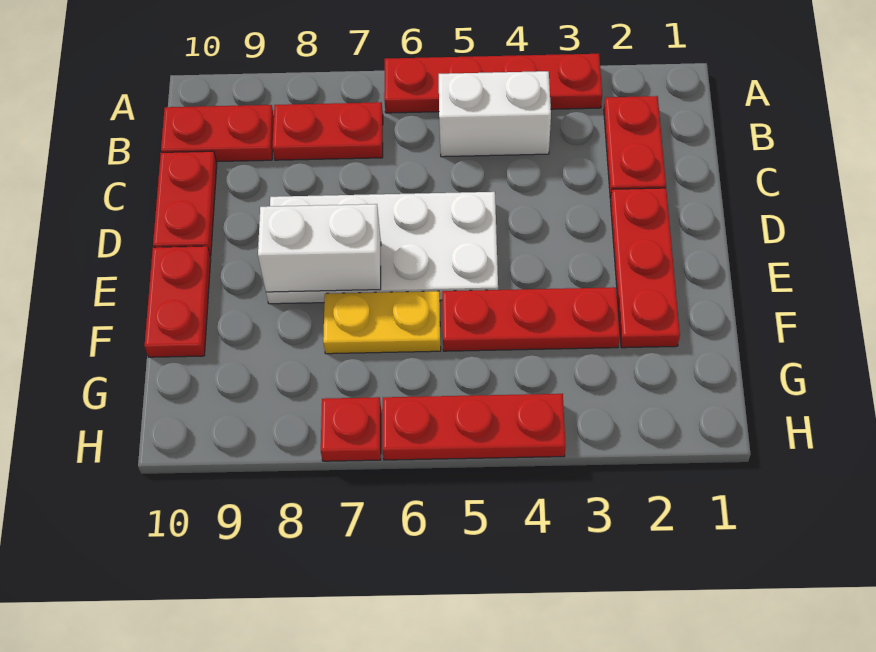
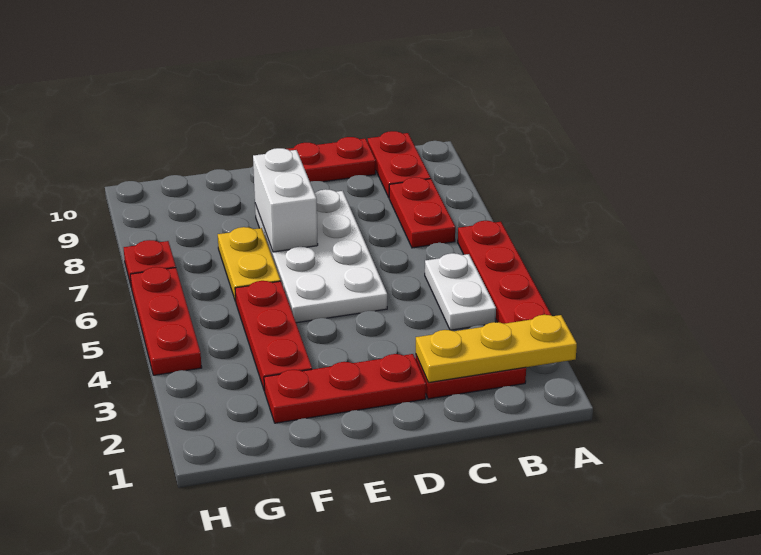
none -> yellow plate A2:C2 level 2
white brick B4:B5 level 1 -> white plate B4:B5 level 1
red plate E10:F10 level 1 -> none

